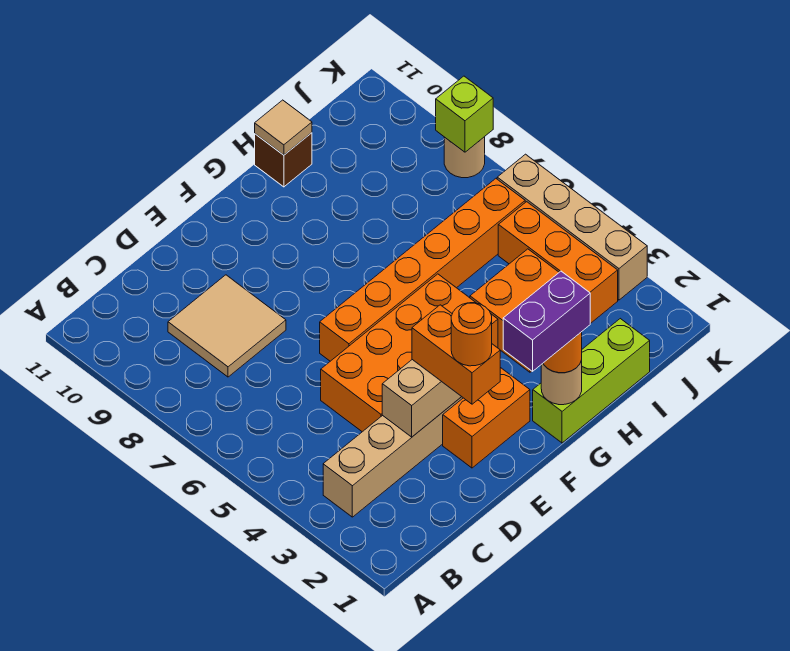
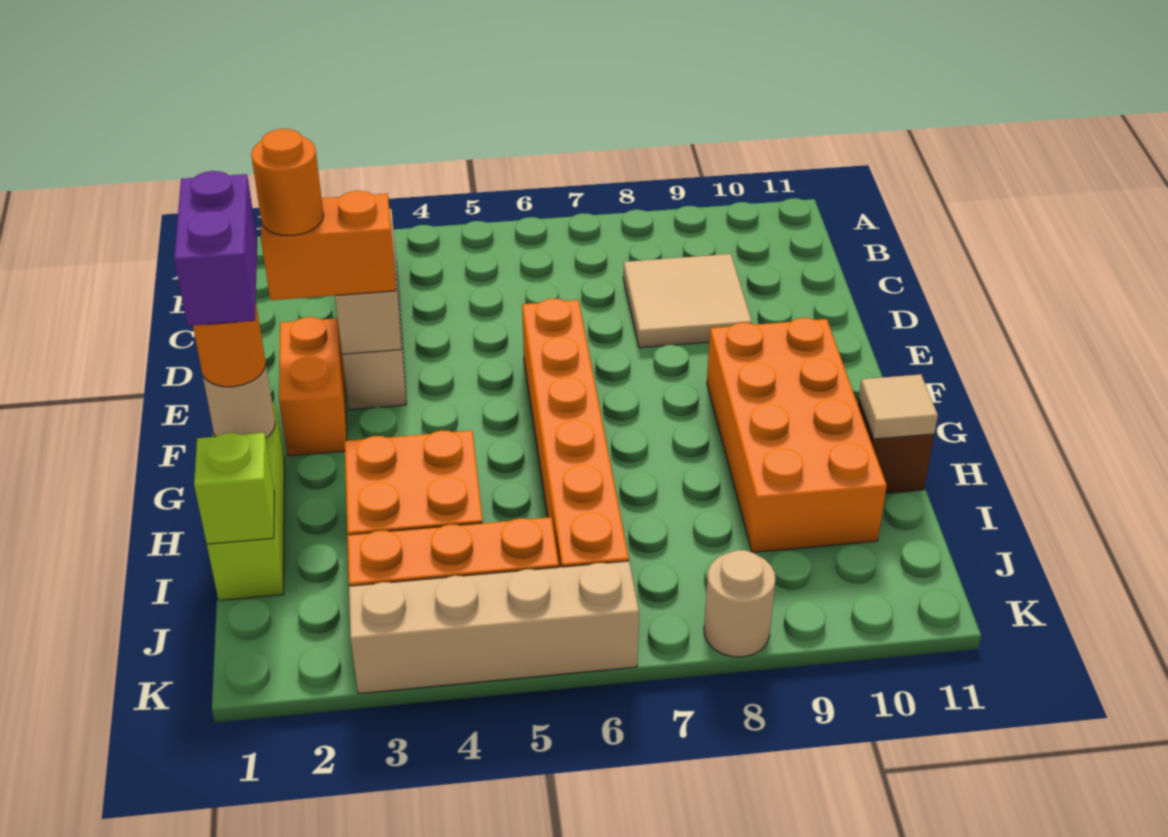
orange brick D4:G5 level 1 -> orange brick F9:I10 level 1
lime brick K8 level 2 -> lime brick I1 level 2

